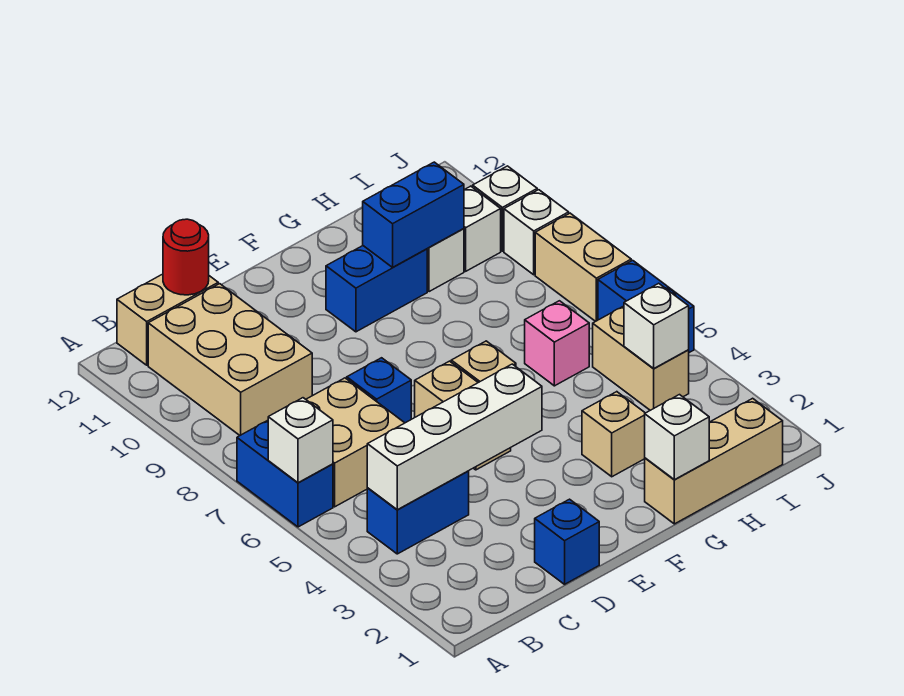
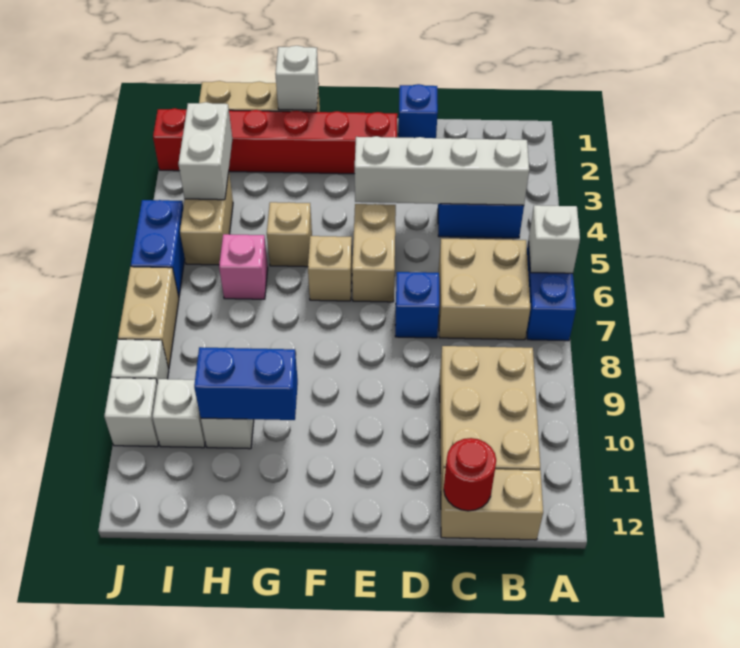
none -> red brick E2:J2 level 1
blue brick F10:G10 level 1 -> none
tan brick G3 level 1 -> tan brick G5 level 1
white brick I4 level 2 -> white brick I3:I4 level 2

